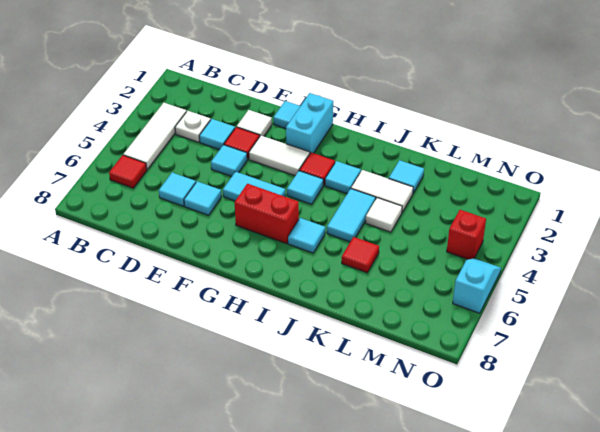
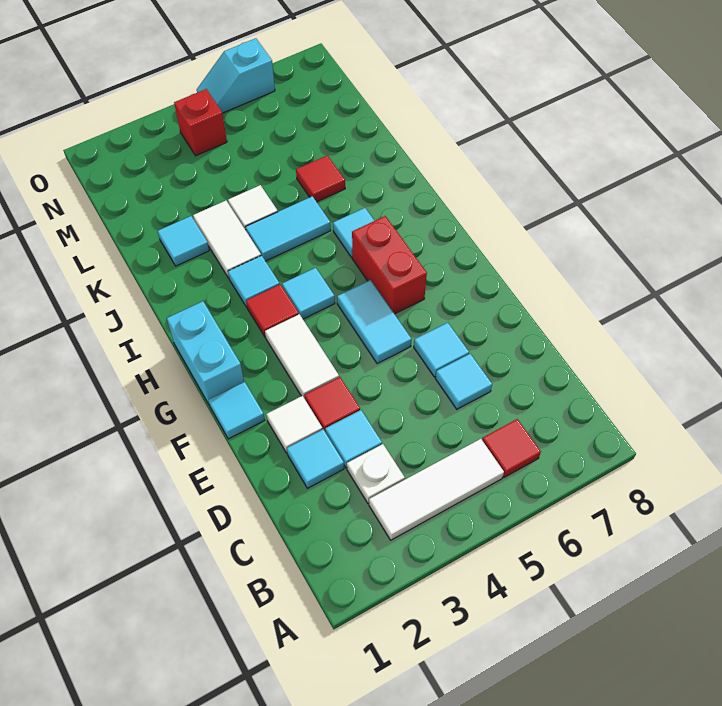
cyan tile E4 level 1 -> cyan tile D2 level 1
cyan brick G1:G2 level 1 -> cyan brick G1:H1 level 1

